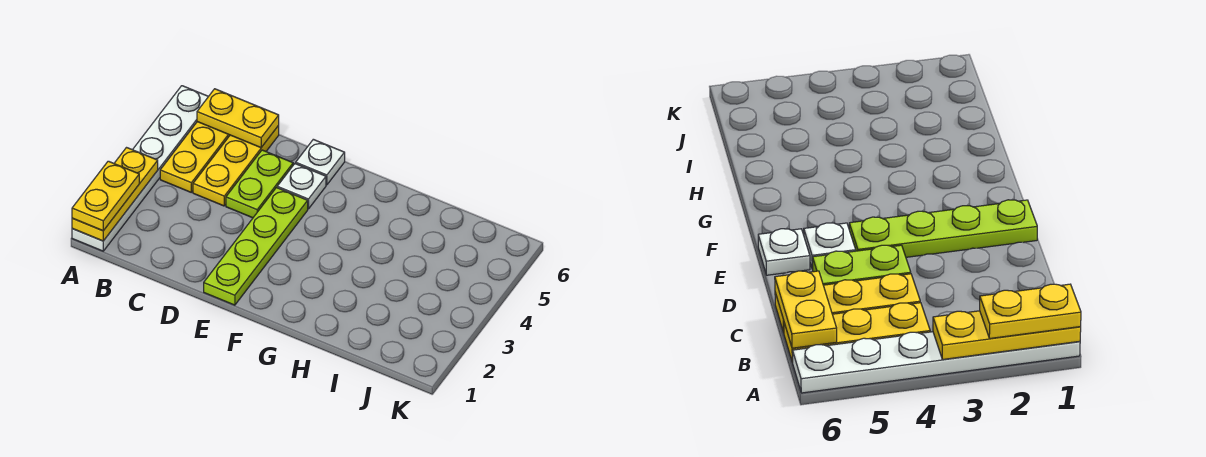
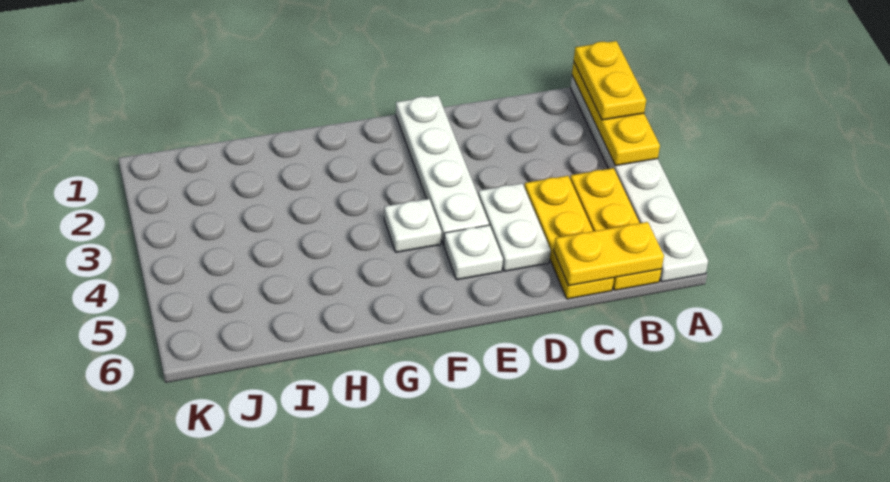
lime plate D4:D5 level 1 -> white plate D4:D5 level 1
lime plate E1:E4 level 1 -> white plate E1:E4 level 1
white plate E6 level 1 -> white plate F4 level 1

